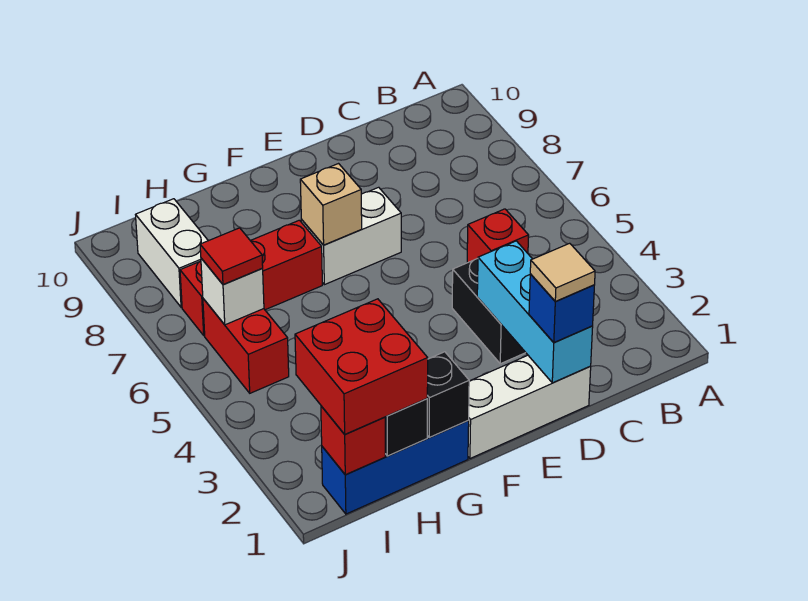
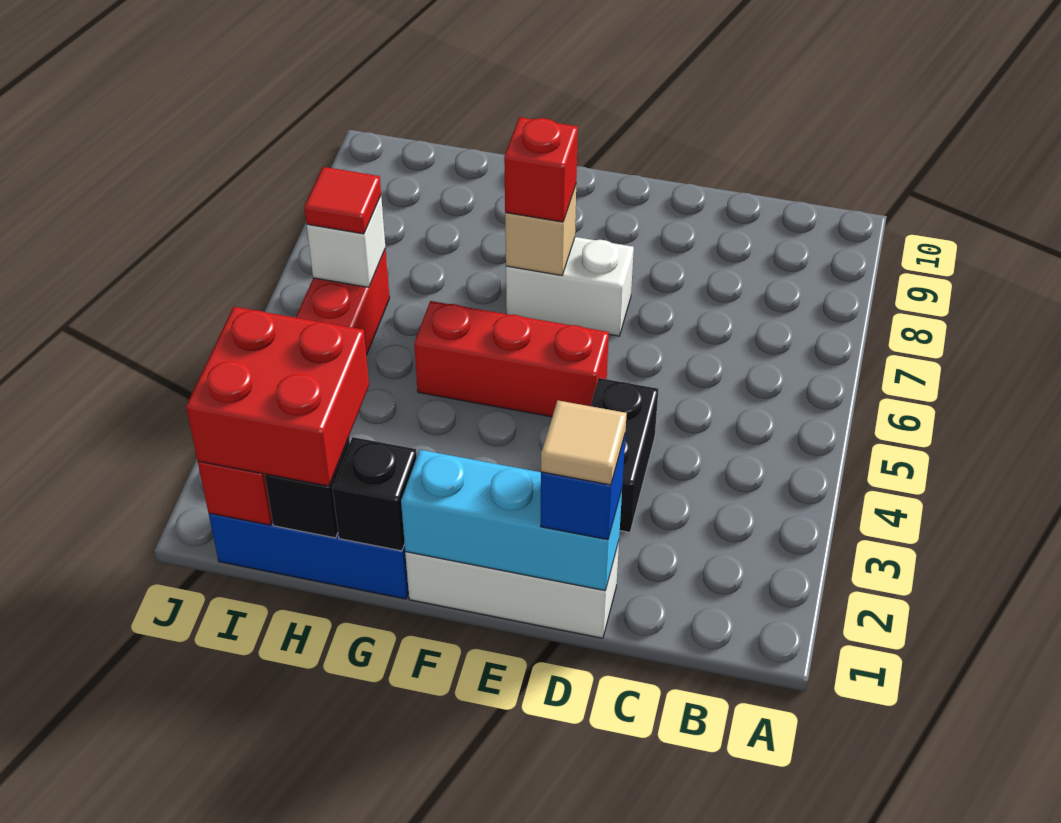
red brick C5 level 1 -> red brick F7 level 3
cyan brick D1:D3 level 2 -> cyan brick D1:F1 level 2
red brick G7:I7 level 1 -> red brick E5:G5 level 1
white brick I8:I9 level 1 -> none

